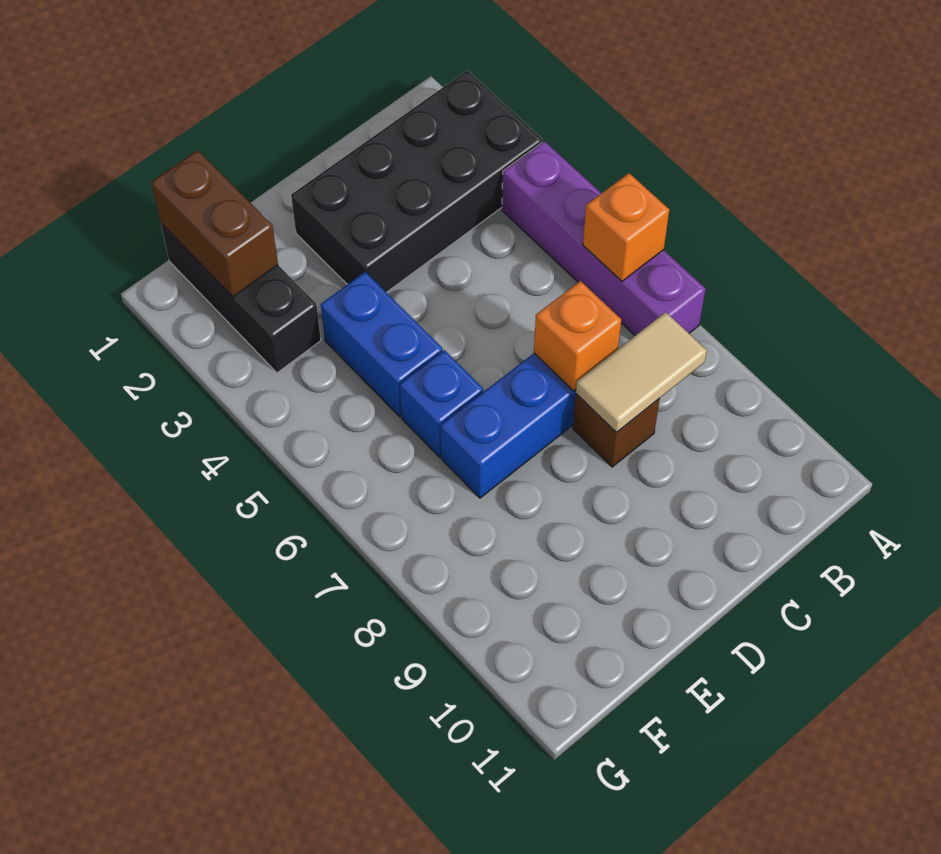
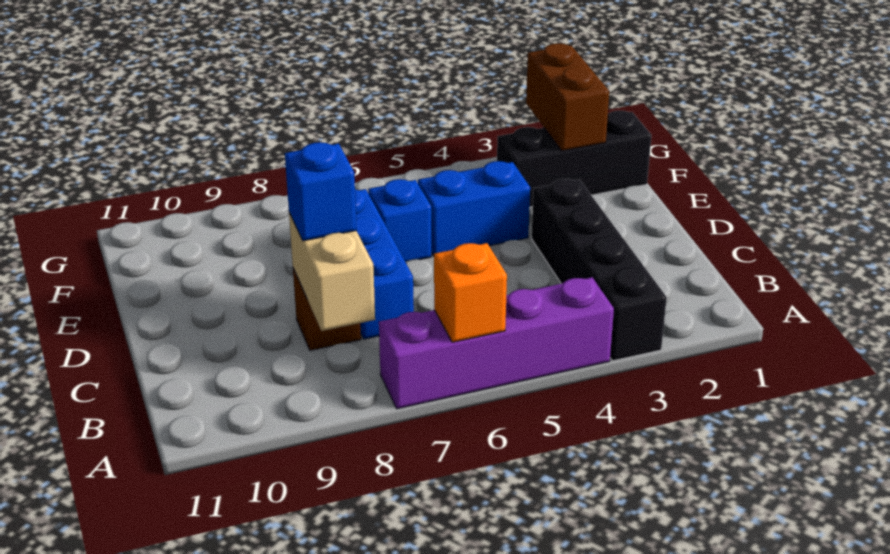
black brick A2:D3 level 1 -> black brick A3:D3 level 1
tan tile B8:C8 level 2 -> tan brick B8:C8 level 2
orange brick C7 level 2 -> none
none -> blue brick C8 level 3
brown brick F1:F2 level 2 -> brown brick F2:G2 level 2

